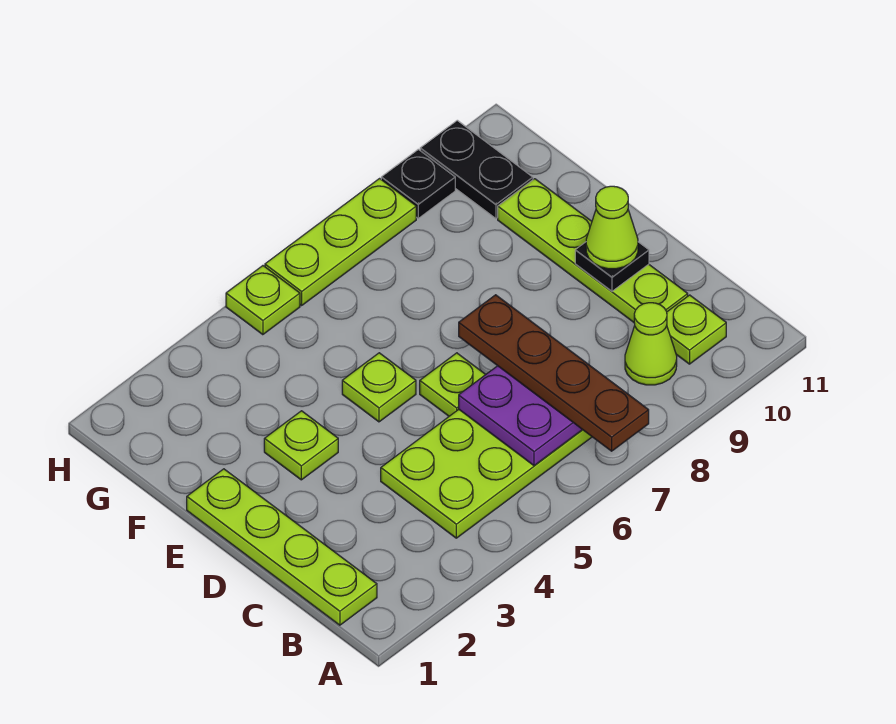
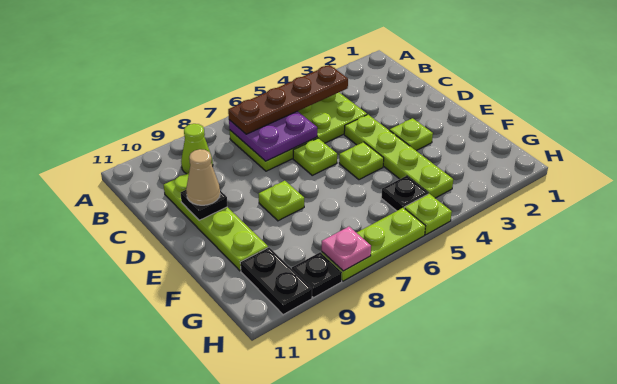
brown plate A7:D7 level 3 -> brown plate B4:B7 level 3
lime plate B1:E1 level 1 -> lime plate D4:G4 level 1
lime plate B10 level 1 -> lime plate E8 level 1
lime cone D10 level 3 -> tan cone D10 level 3
none -> black plate G5 level 1
none -> pink plate H8 level 2

